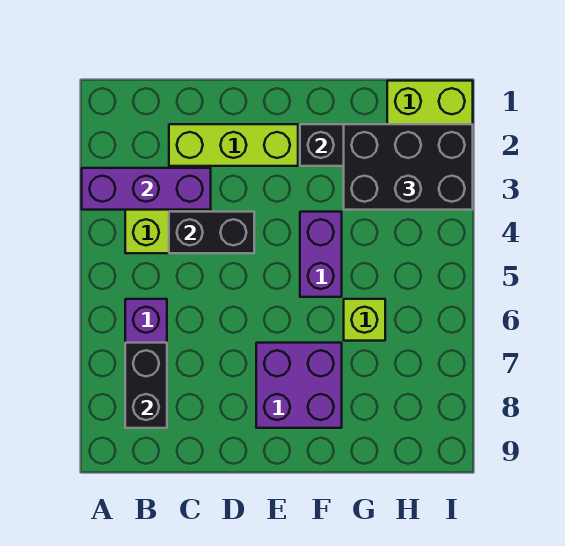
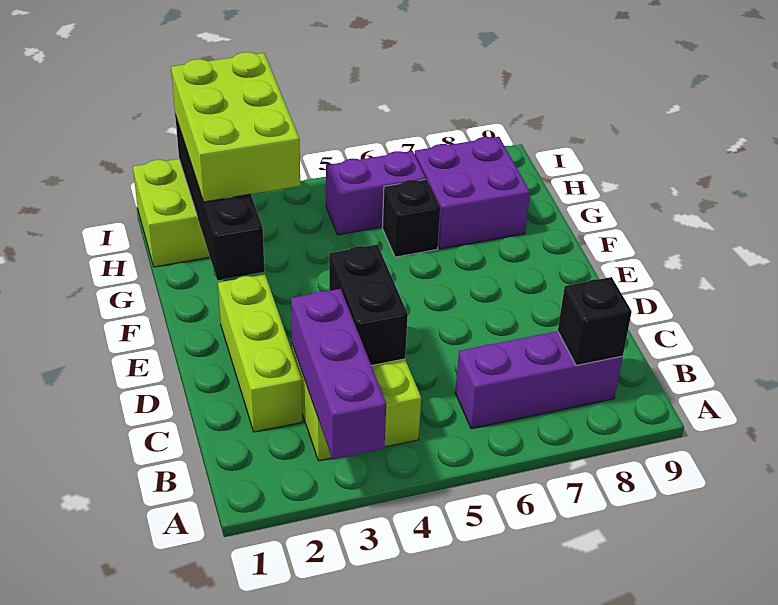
black brick B7:B8 level 2 -> black brick B8 level 2
purple brick E7:F8 level 1 -> purple brick G7:H8 level 1
purple brick F4:F5 level 1 -> purple brick H5:H6 level 1
black brick G2:I3 level 3 -> lime brick G2:I3 level 3
lime brick G6 level 1 -> black brick G6 level 1

